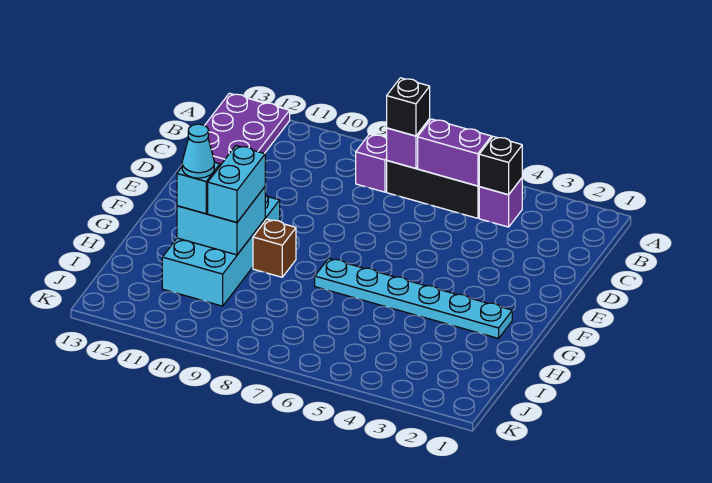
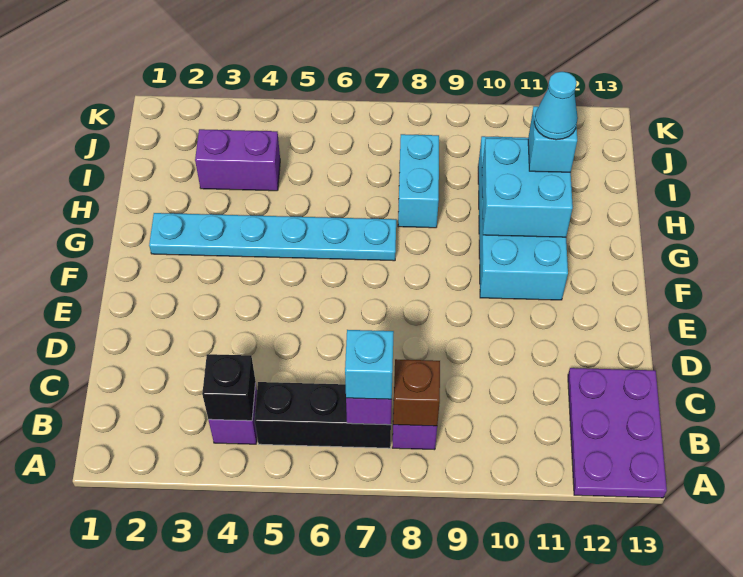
purple brick B5:B6 level 2 -> purple brick I3:I4 level 1
black brick B7 level 3 -> cyan brick B7 level 3
brown brick G9 level 1 -> brown brick B8 level 2
cyan brick G10:H10 level 3 -> cyan brick H8:I8 level 1

